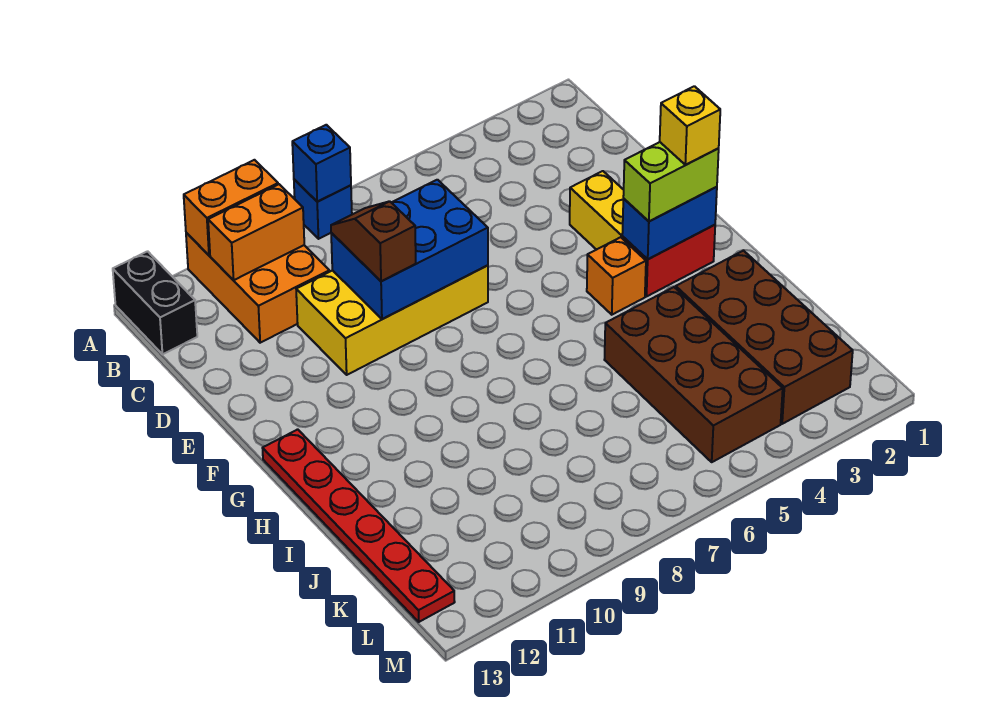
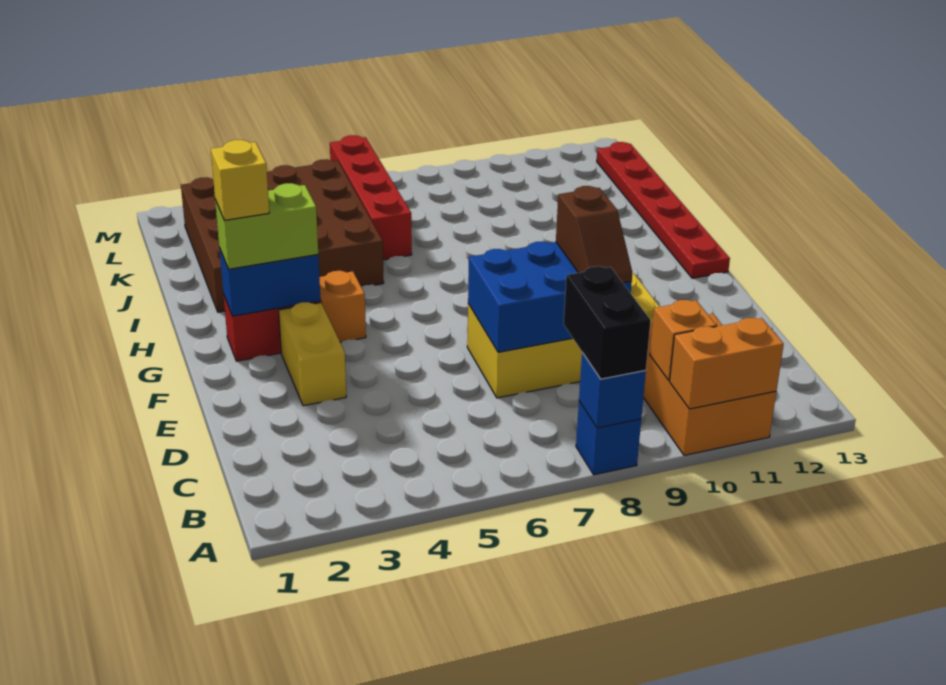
black brick A13:B13 level 1 -> black brick A8:B8 level 3
orange brick B10:B11 level 2 -> orange brick B10 level 2
none -> red brick J6:M6 level 1

